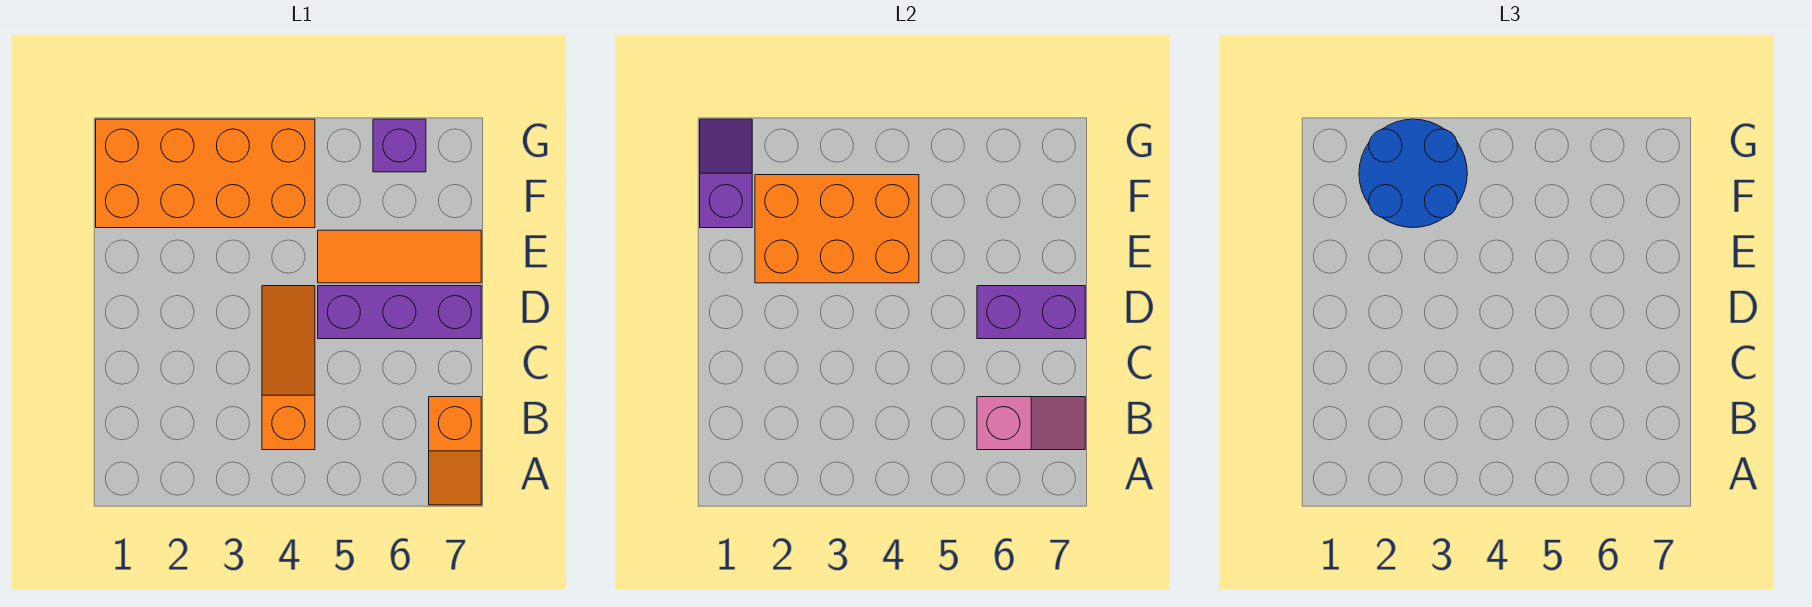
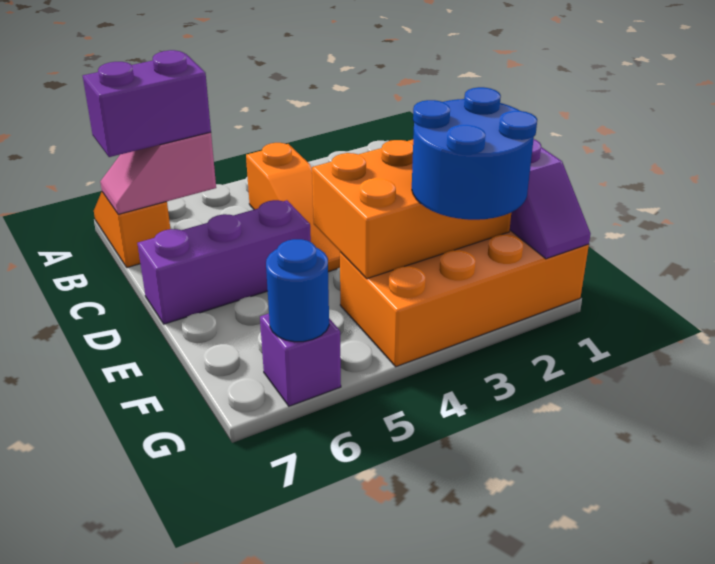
purple brick D6:D7 level 2 -> purple brick B6:B7 level 3
orange tile E5:E7 level 1 -> none
none -> blue round brick G6 level 2

